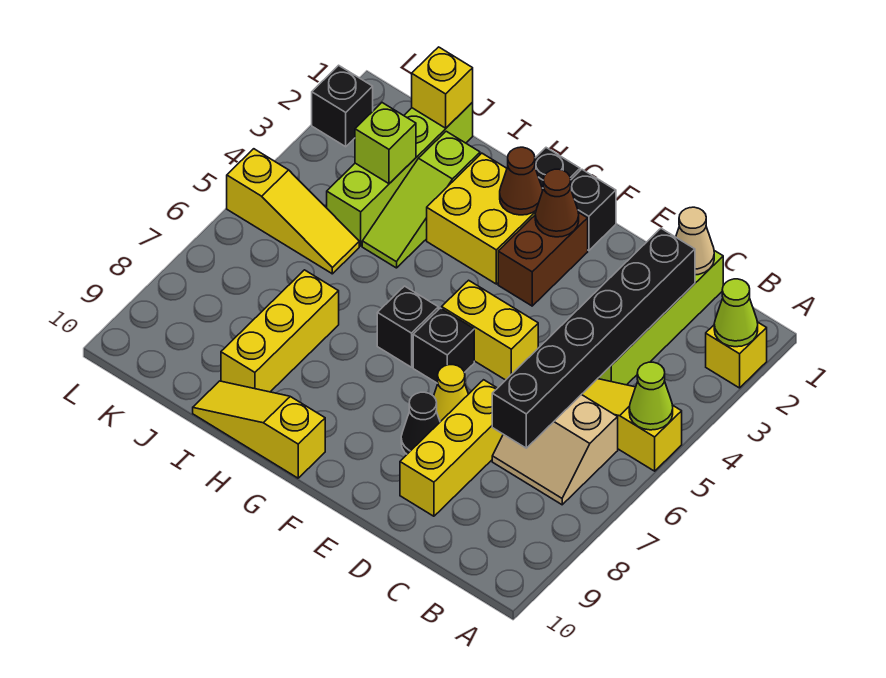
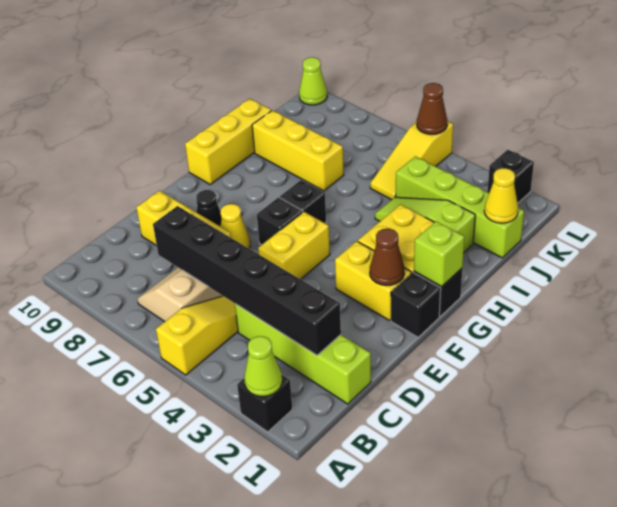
yellow brick A2 level 1 -> black brick A2 level 1
lime cone A5 level 2 -> lime cone L10 level 1
tan cone C1 level 2 -> none
brown brick F2:F3 level 1 -> yellow brick F2:F3 level 1
brown cone G2 level 2 -> brown cone L5 level 2
yellow slope G10:I10 level 1 top G -> yellow brick G10:I10 level 1
yellow brick J1 level 2 -> yellow cone J1 level 2
lime brick J3 level 2 -> lime brick G1 level 2

